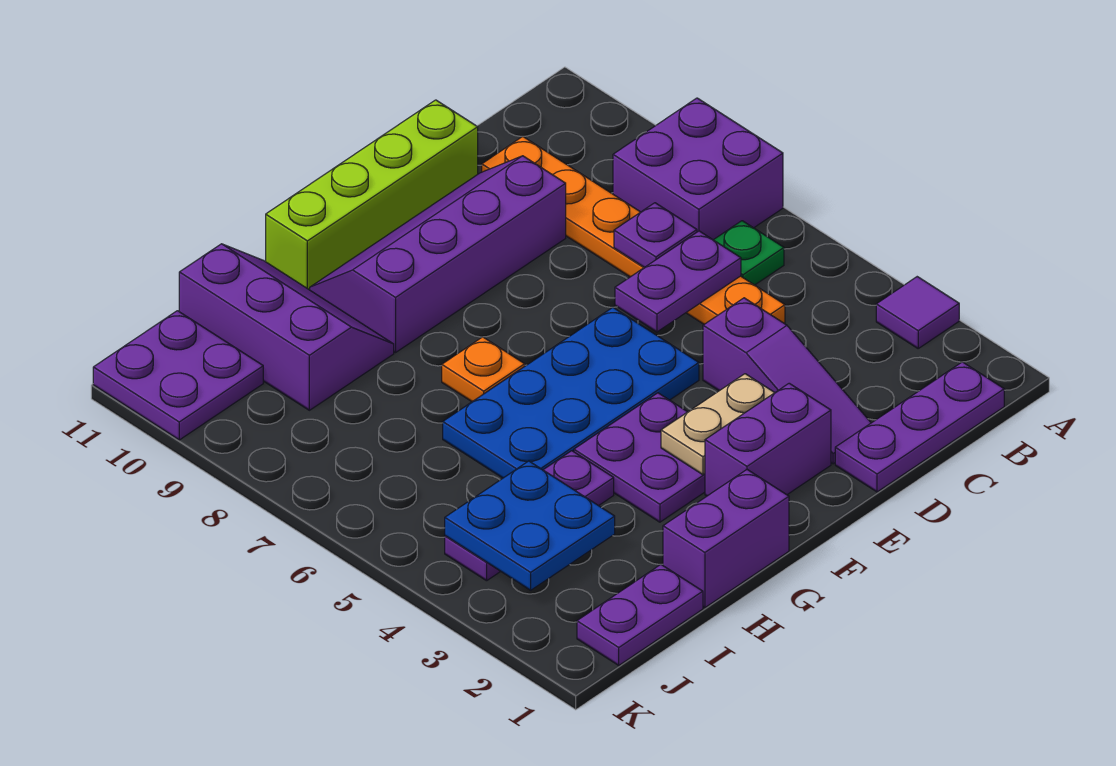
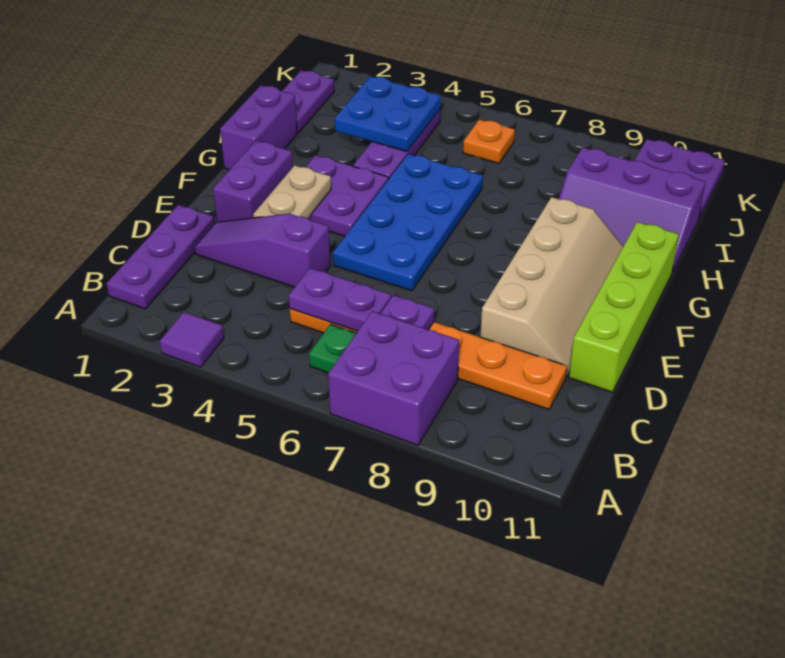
purple plate C6:D6 level 2 -> purple plate C5:C6 level 2
purple slope D9:G10 level 1 top 9 -> tan slope D9:G10 level 1 top 9
orange plate G7 level 1 -> orange plate J6 level 1

